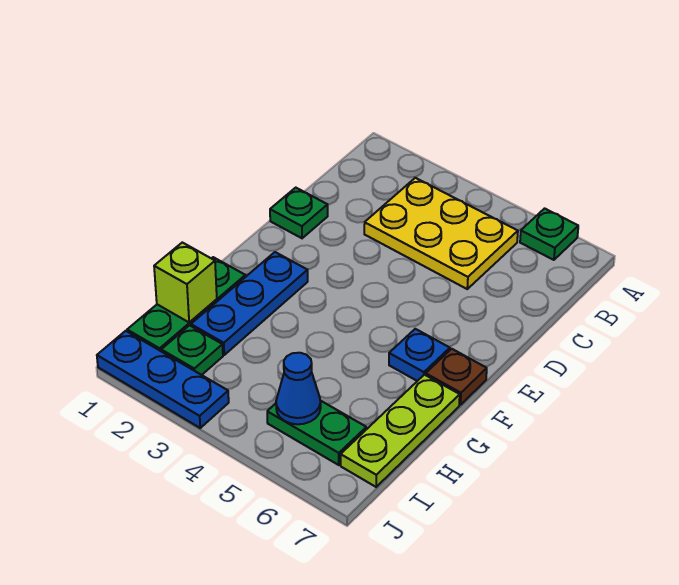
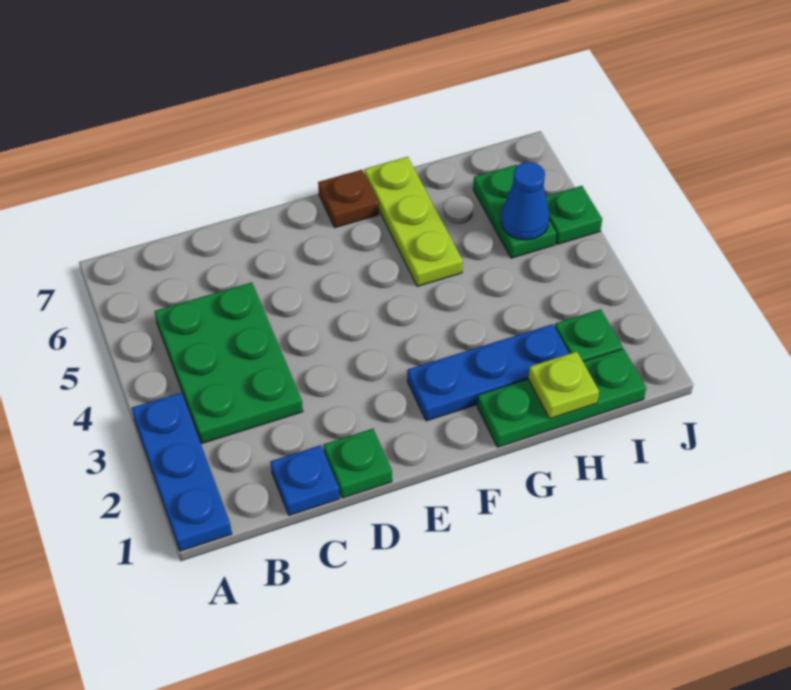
green plate A6 level 1 -> green plate J5 level 1
yellow plate B3:C5 level 1 -> green plate B3:C5 level 1
blue plate F6 level 1 -> blue plate C1 level 1
lime plate G7:I7 level 1 -> lime plate G5:G7 level 1
lime brick H1 level 2 -> lime plate H1 level 2
blue plate J1:J3 level 1 -> blue plate A1:A3 level 1

